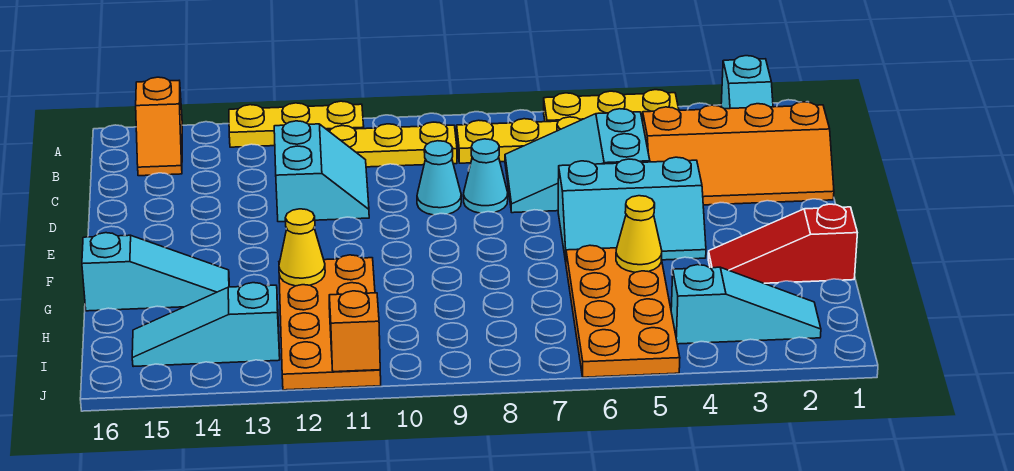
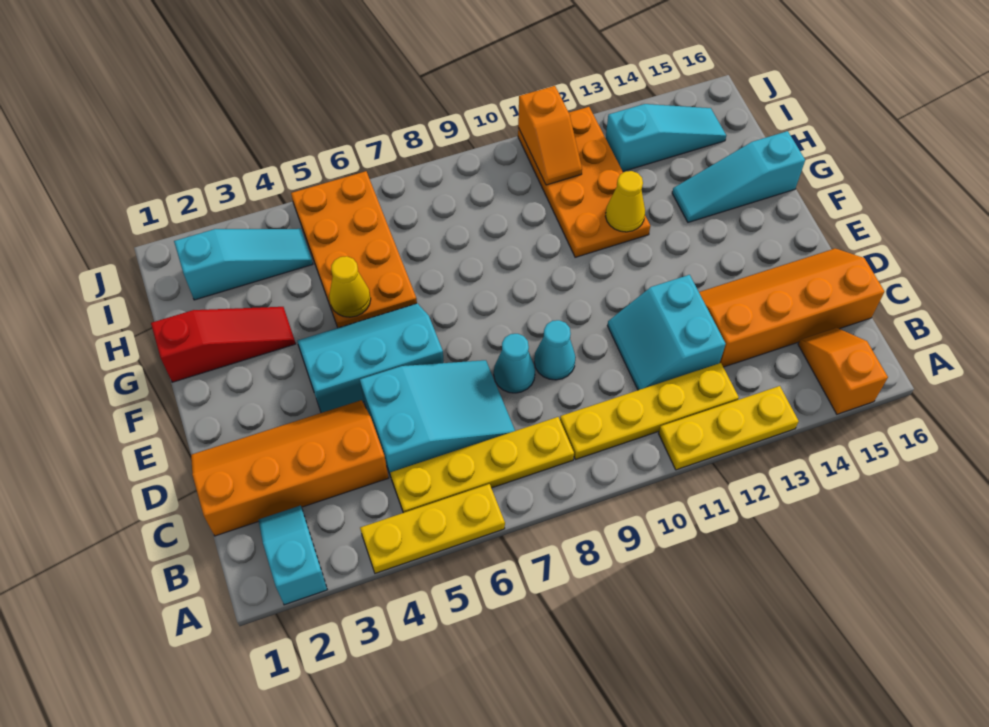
none -> orange slope C13:D16 level 1 top C
cyan slope I2:I4 level 1 top 4 -> cyan slope I2:I4 level 1 top 2

